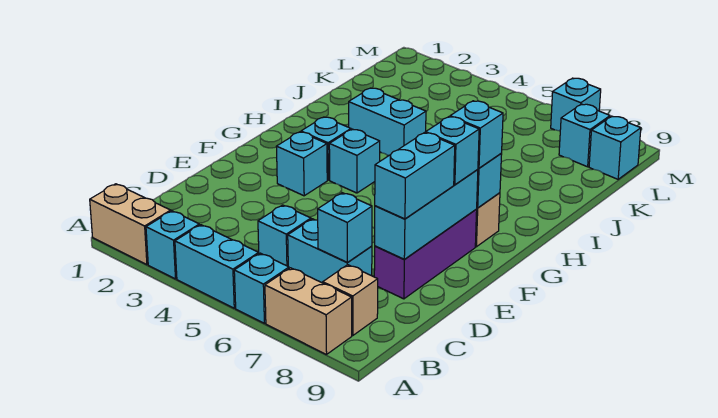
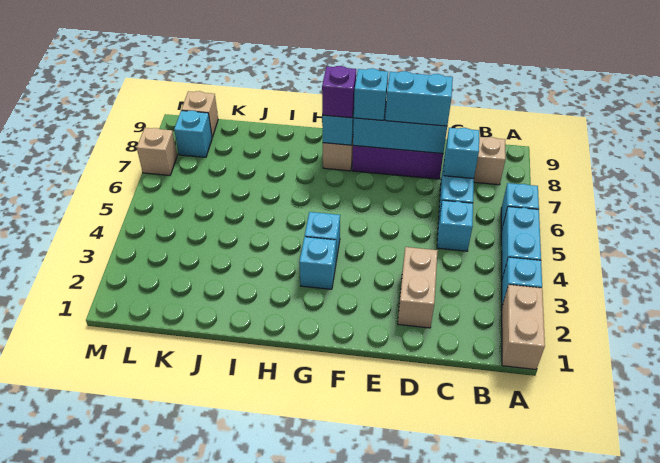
tan brick A7:A8 level 1 -> tan brick D2:D3 level 1
cyan brick F3 level 1 -> none
cyan brick G8 level 3 -> purple brick G8 level 3
cyan brick I3:I4 level 1 -> none
cyan brick L9 level 1 -> tan brick L9 level 1
cyan brick M7 level 1 -> tan brick M7 level 1

